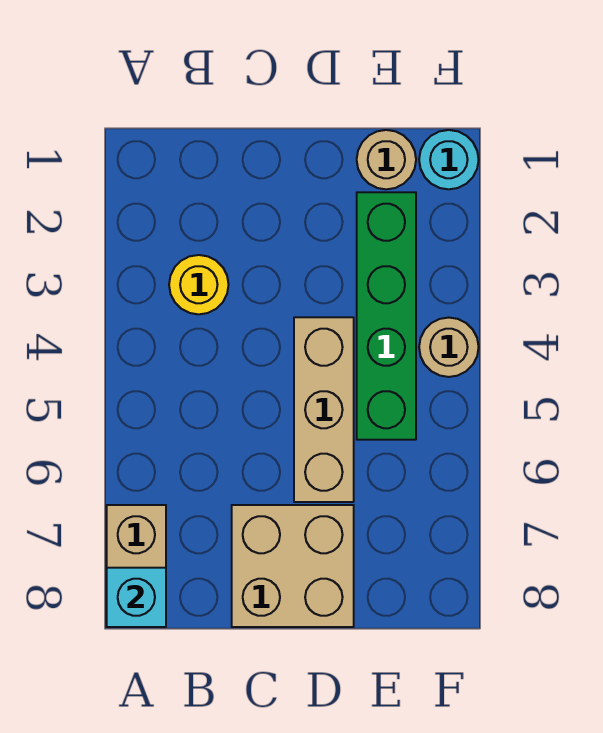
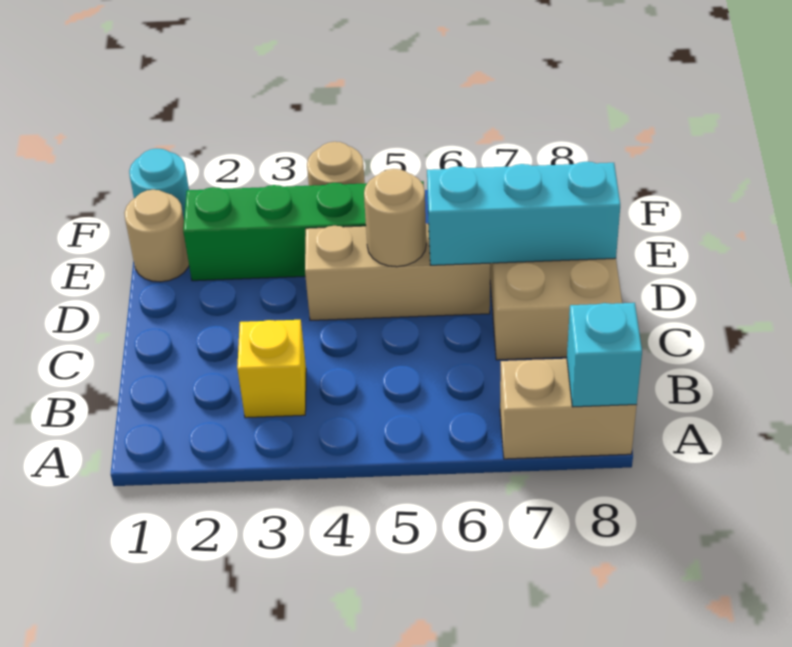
yellow round brick B3 level 1 -> yellow brick B3 level 1
none -> tan round brick D5 level 2
none -> cyan brick D6:D8 level 2

